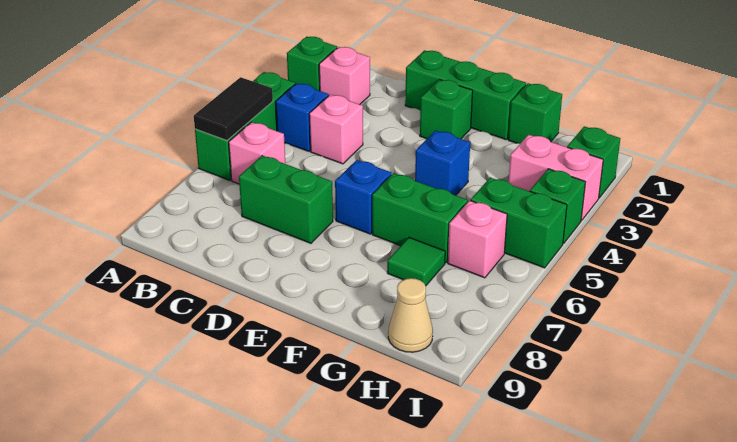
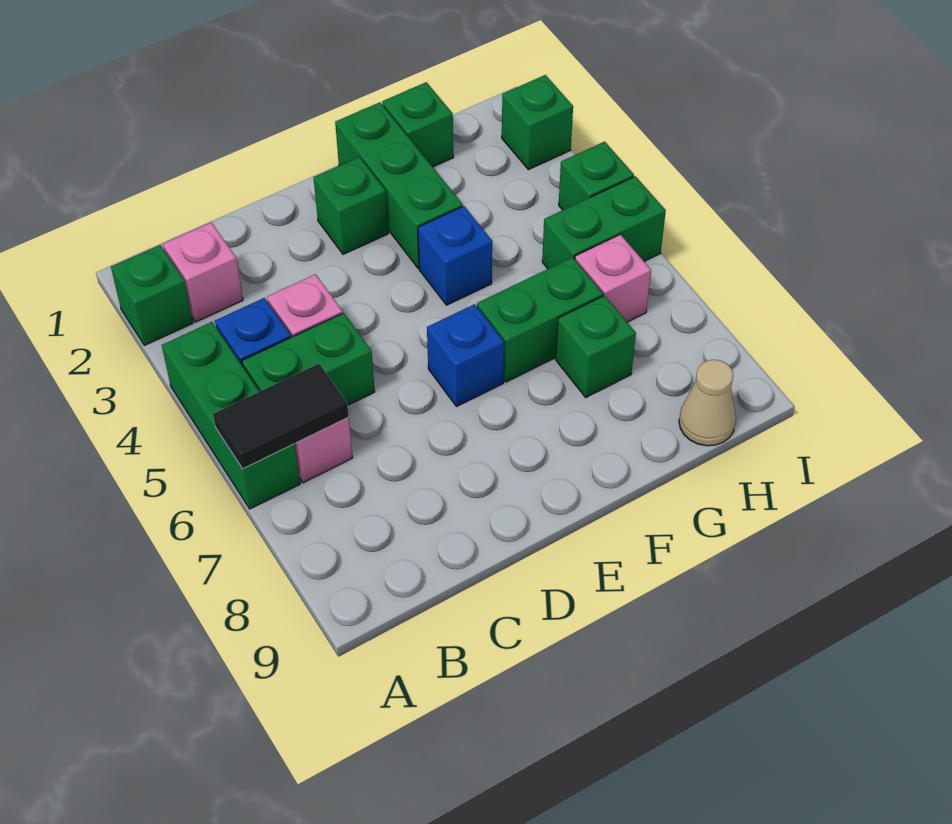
black tile A5:A6 level 2 -> black tile A6:B6 level 2
green brick C7:D7 level 1 -> green brick B5:C5 level 1
green brick D1:F1 level 1 -> green brick F1:F3 level 1
green tile G7 level 1 -> green brick G7 level 1
pink brick H3:I3 level 1 -> none

